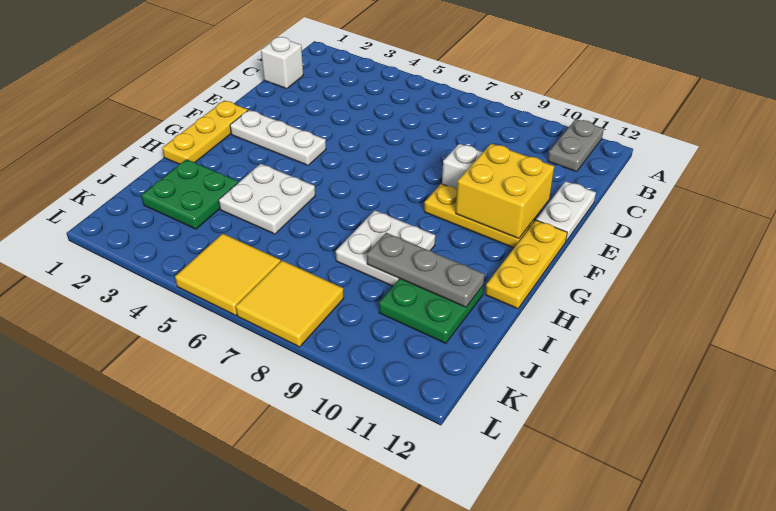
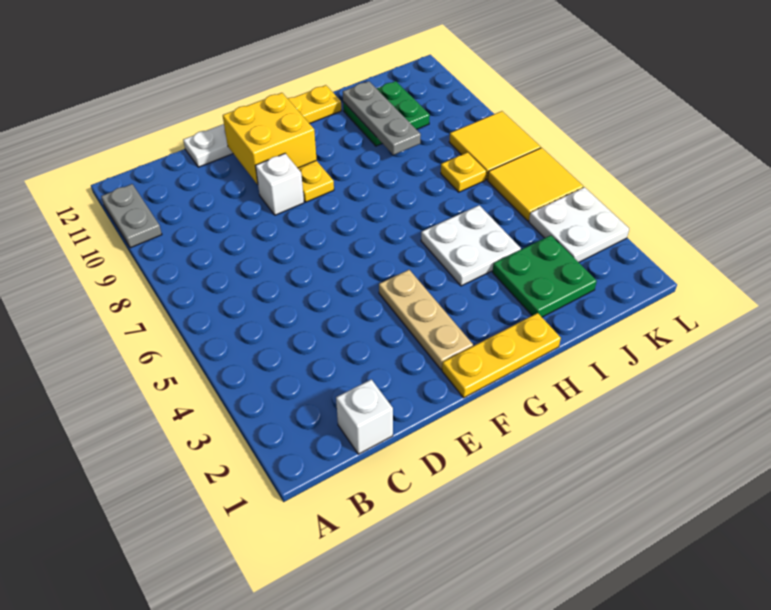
grey plate A11:B11 level 1 -> grey plate A10:A11 level 1
white plate F2:F4 level 1 -> tan plate F2:F4 level 1
white plate H8:I9 level 1 -> white plate K3:L4 level 1
none -> yellow plate J7 level 1

